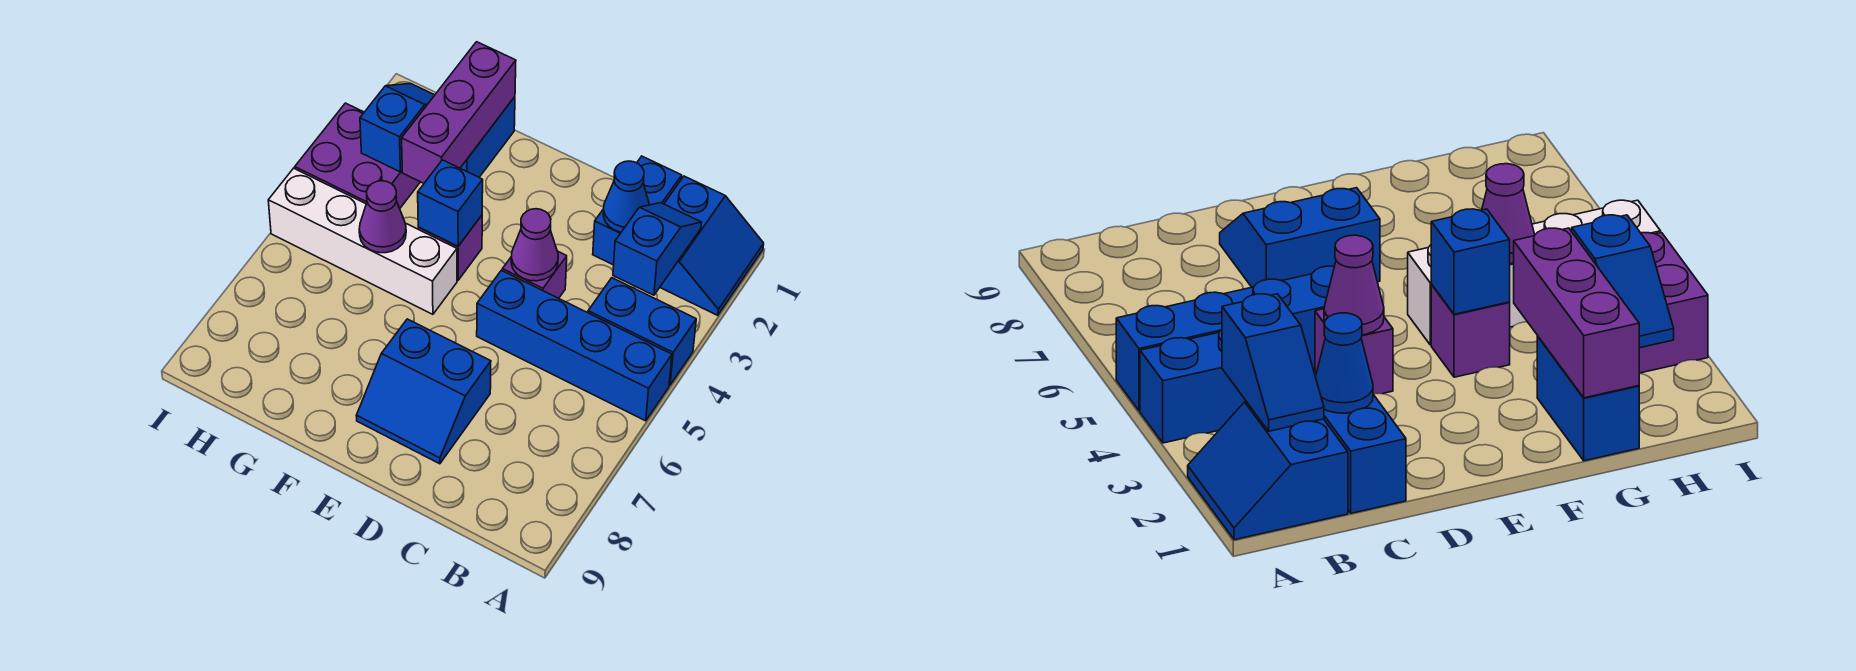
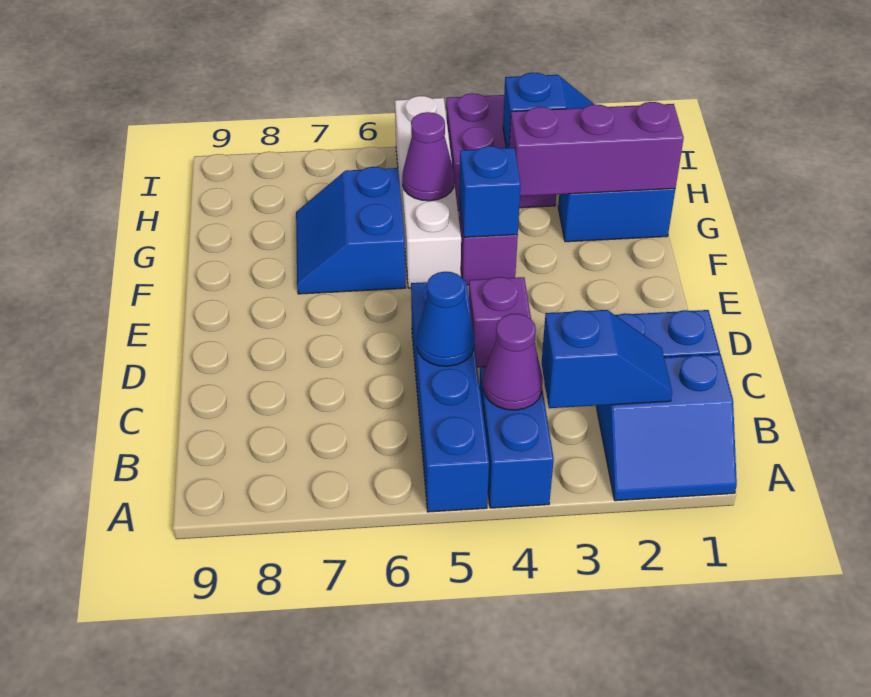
blue cone C2 level 2 -> blue cone C5 level 2
purple cone D4 level 2 -> purple cone B4 level 2
blue slope D7:E8 level 1 top 7 -> blue slope F6:G7 level 1 top 6

